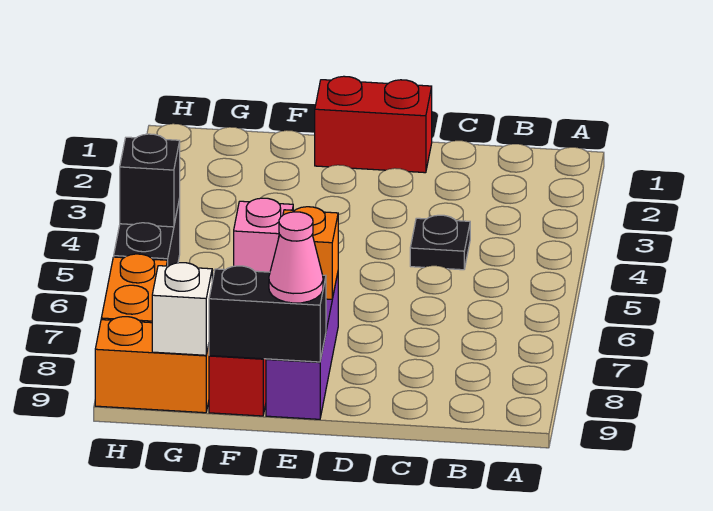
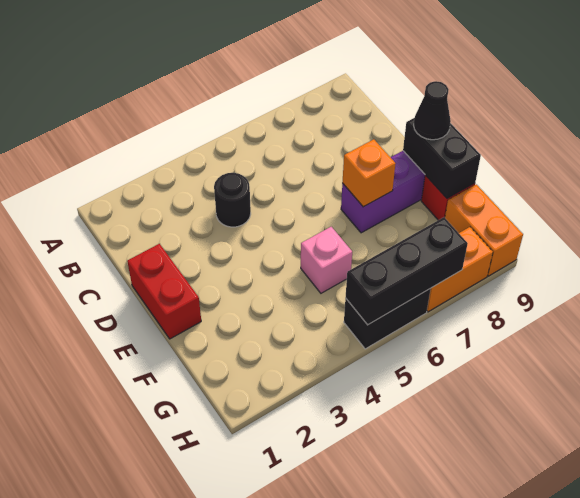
black plate C4 level 1 -> black round brick C4 level 1
pink cone E9 level 3 -> black cone E9 level 3
white brick G9 level 2 -> none
black brick H5 level 2 -> black brick H5:H7 level 2

